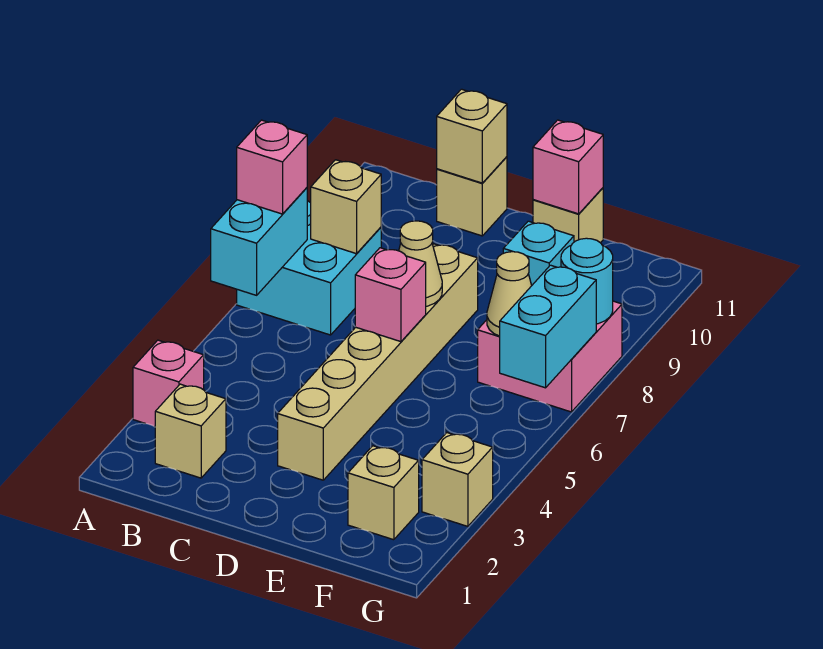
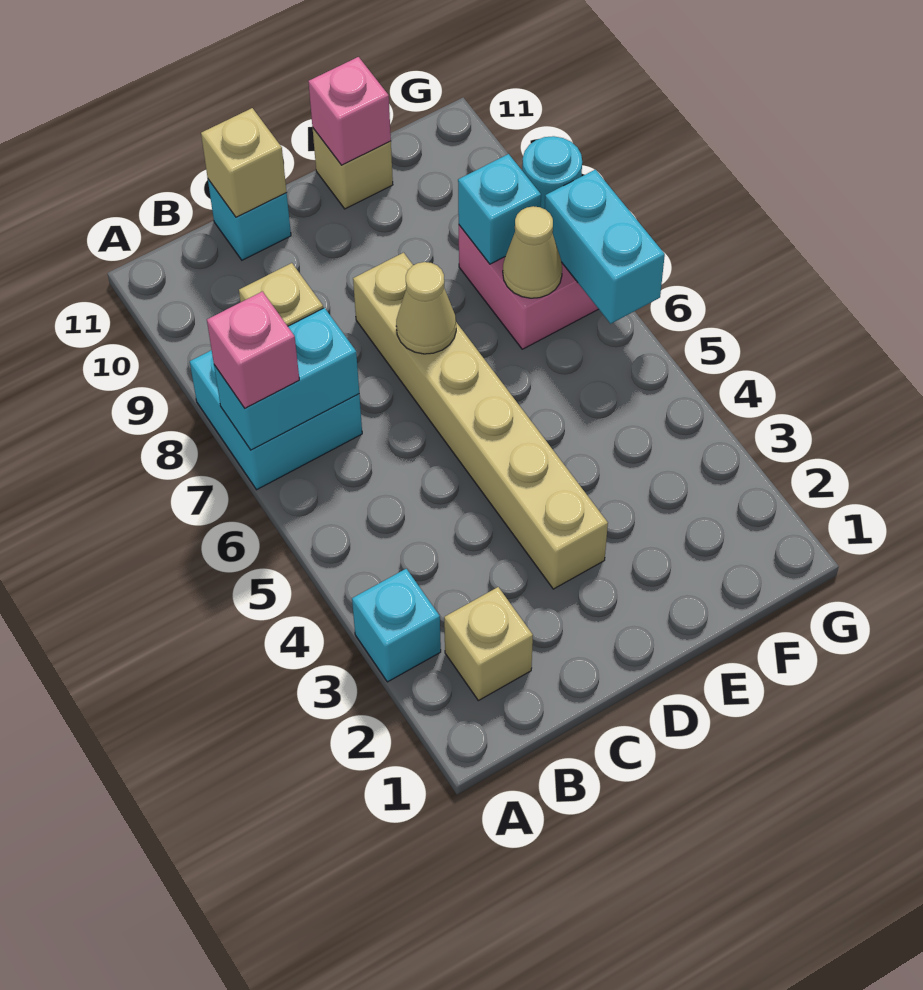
pink brick A3 level 1 -> cyan brick A3 level 1
cyan brick A6:A7 level 2 -> cyan brick A7:B7 level 2
tan brick C11 level 1 -> cyan brick C11 level 1
pink brick D6 level 2 -> none
tan brick F2 level 1 -> none
tan brick G3 level 1 -> none

